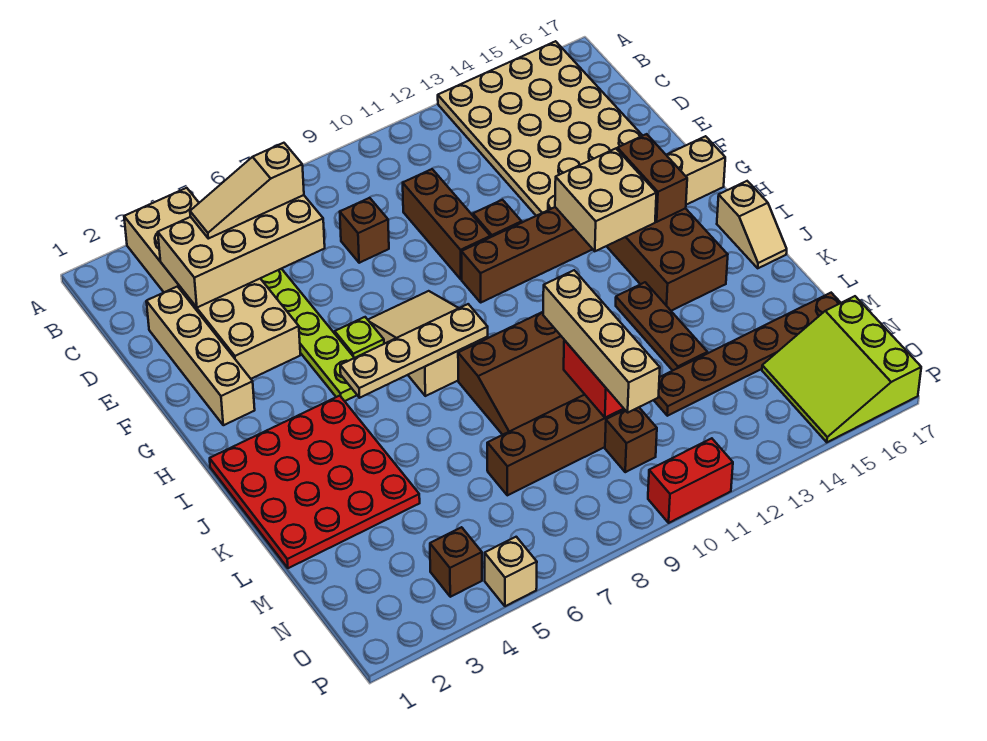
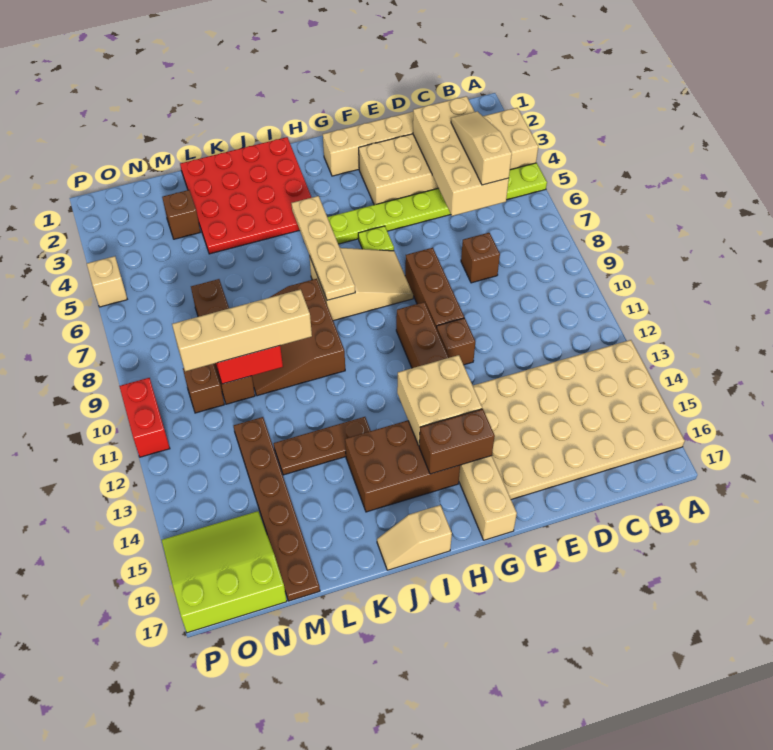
brown brick D10:F10 level 1 -> brown brick F8:F10 level 1
brown brick O4 level 1 -> brown brick M3 level 1

